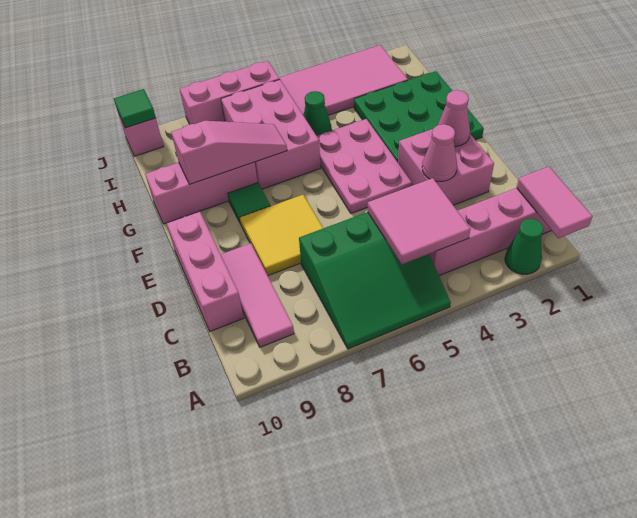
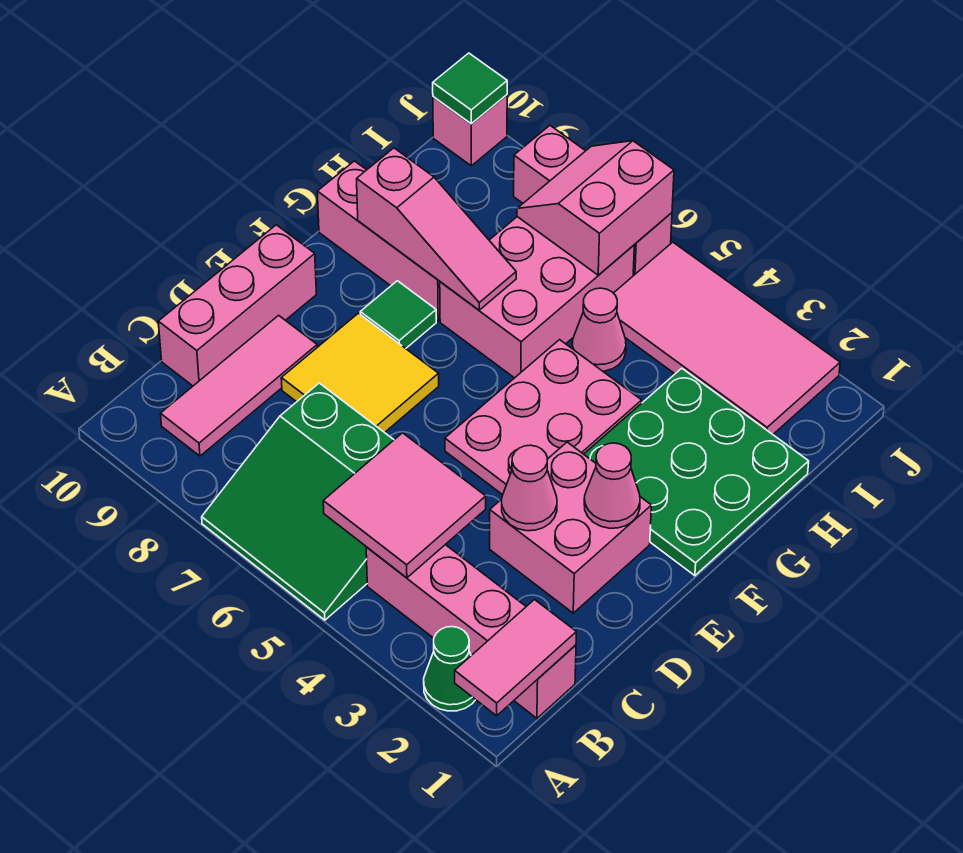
green cone H5 level 1 -> pink cone H5 level 1
none -> pink slope I6:J7 level 2 top 6

